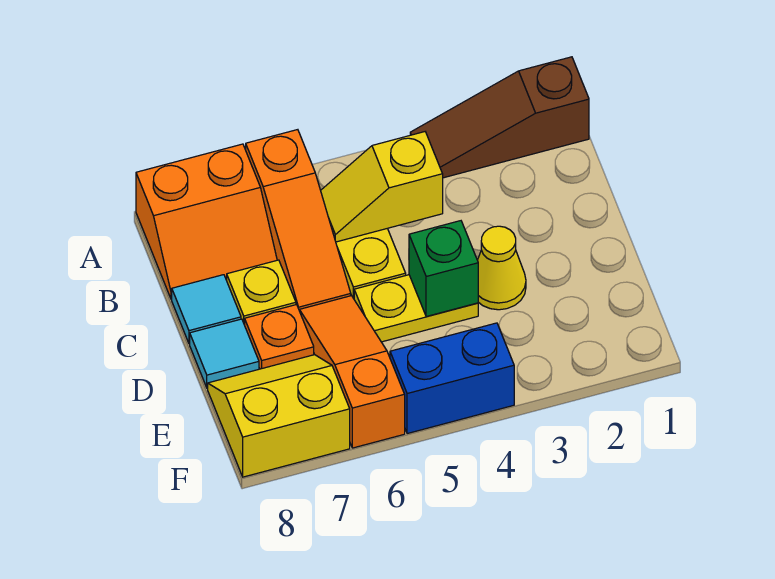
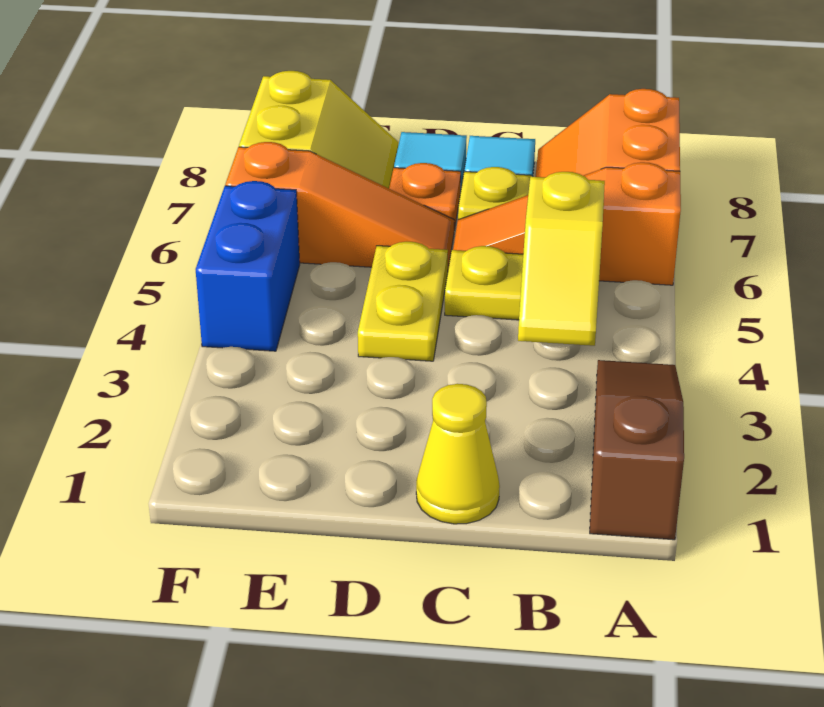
yellow slope B4:B5 level 2 top 4 -> yellow slope B4:B5 level 2 top 5
yellow cone D3 level 1 -> yellow cone C1 level 1
green brick D4 level 2 -> none

